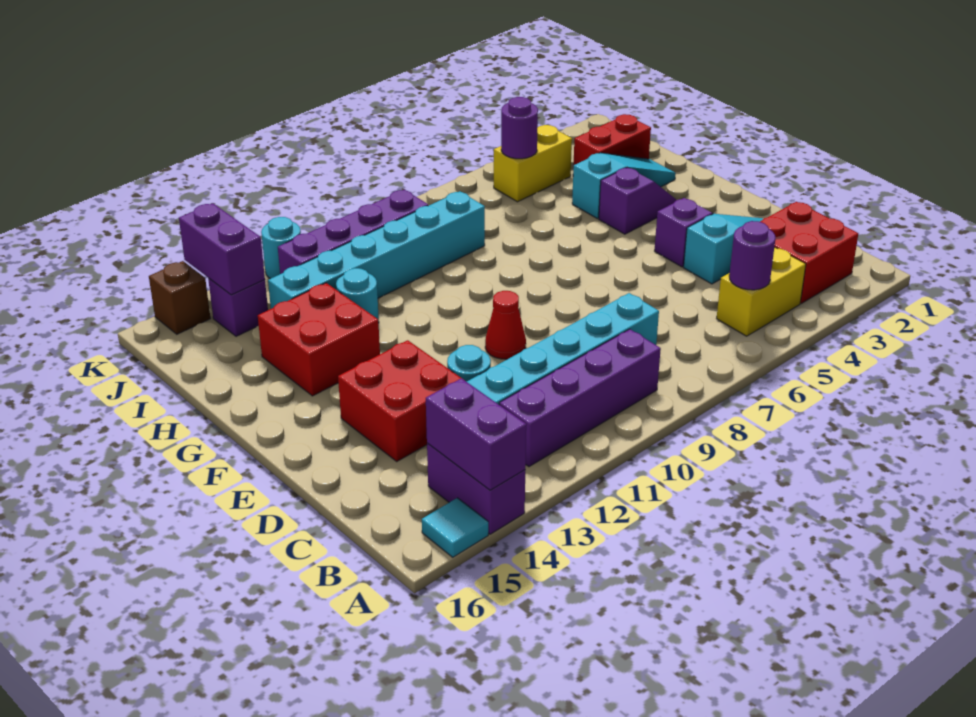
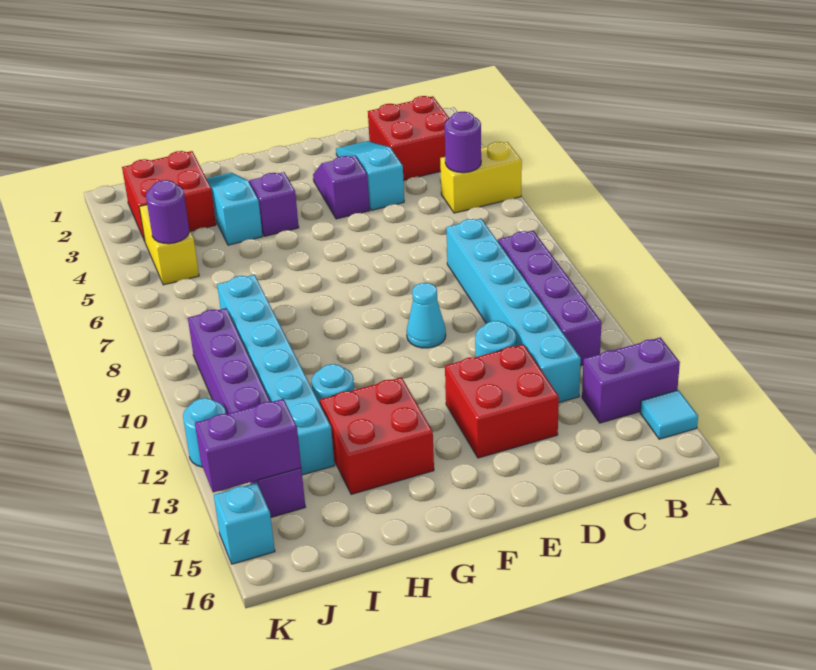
purple brick A14:B14 level 2 -> none
yellow brick B4:B5 level 1 -> yellow brick A5:B5 level 1
red cone E10 level 1 -> cyan cone E10 level 1
red brick I2:I3 level 1 -> red brick I2:J3 level 1
brown brick K15 level 1 -> cyan brick K15 level 1

